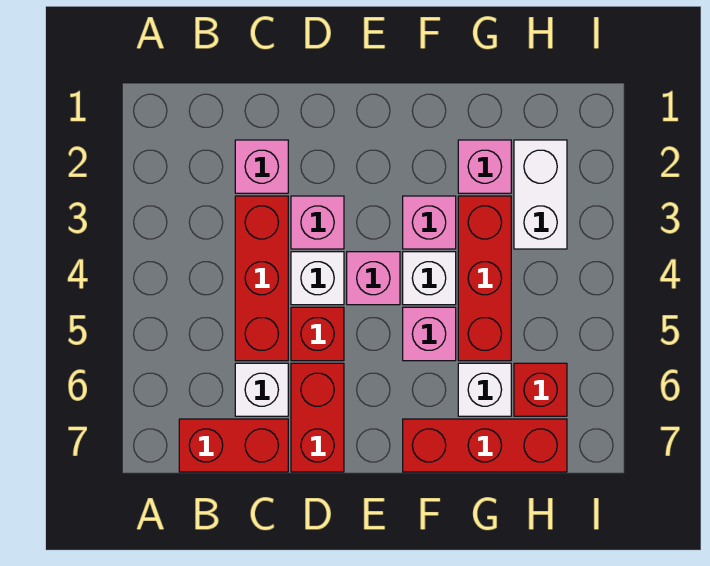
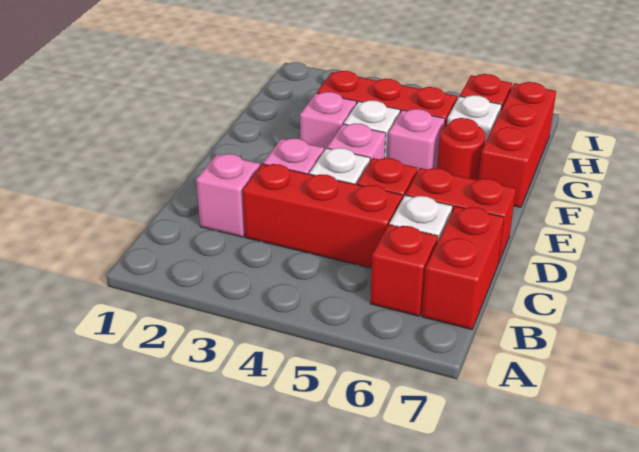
none -> red brick B6 level 1
none -> red round brick F6 level 1
pink brick G2 level 1 -> none
white brick H2:H3 level 1 -> none

